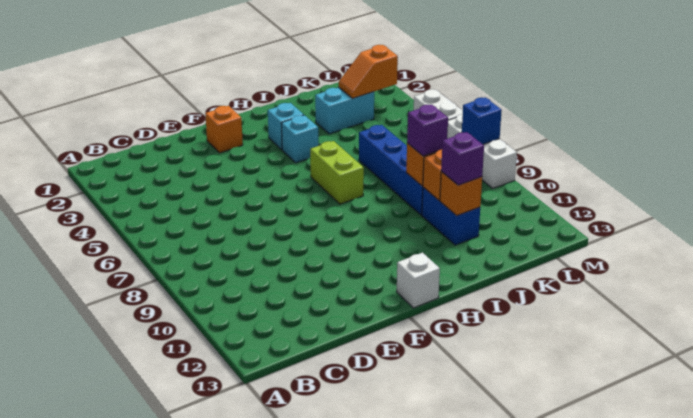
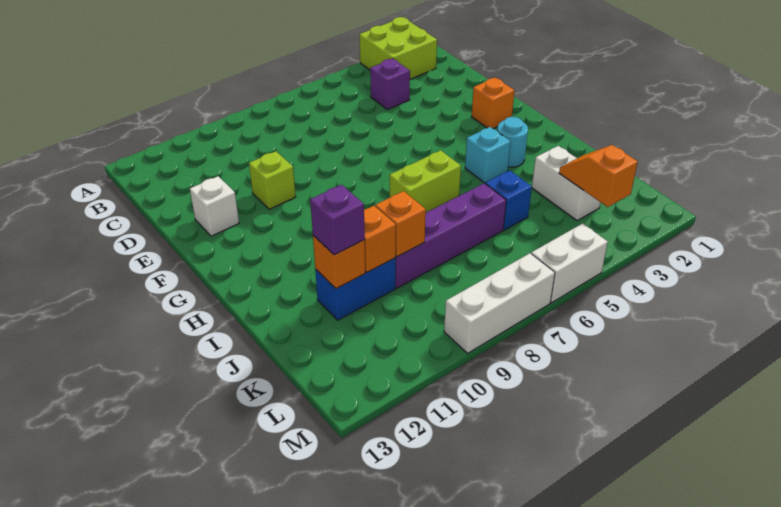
none -> lime brick A2:B3 level 1
none -> lime brick E10 level 1
white brick G13 level 1 -> white brick E12 level 1
cyan brick H3 level 1 -> cyan round brick H3 level 1
cyan brick J3:K3 level 1 -> white brick J3:K3 level 1
blue brick J6:J9 level 1 -> purple brick J6:J9 level 1
purple brick J9 level 3 -> purple brick C4 level 1
blue brick M8 level 2 -> blue brick J5 level 1

